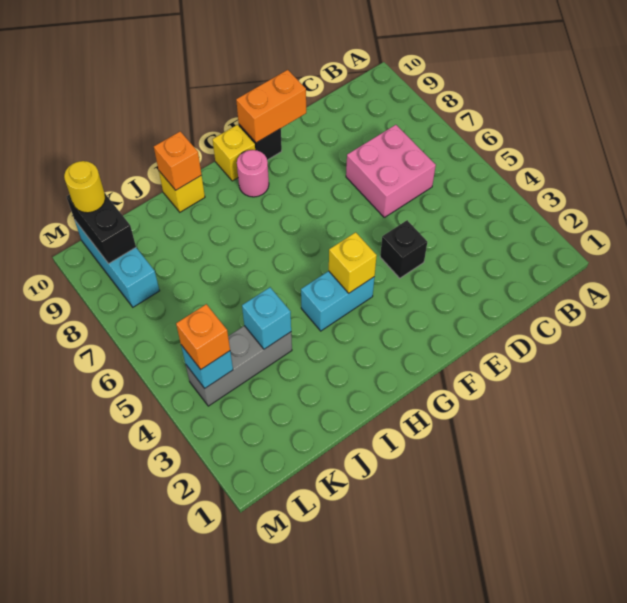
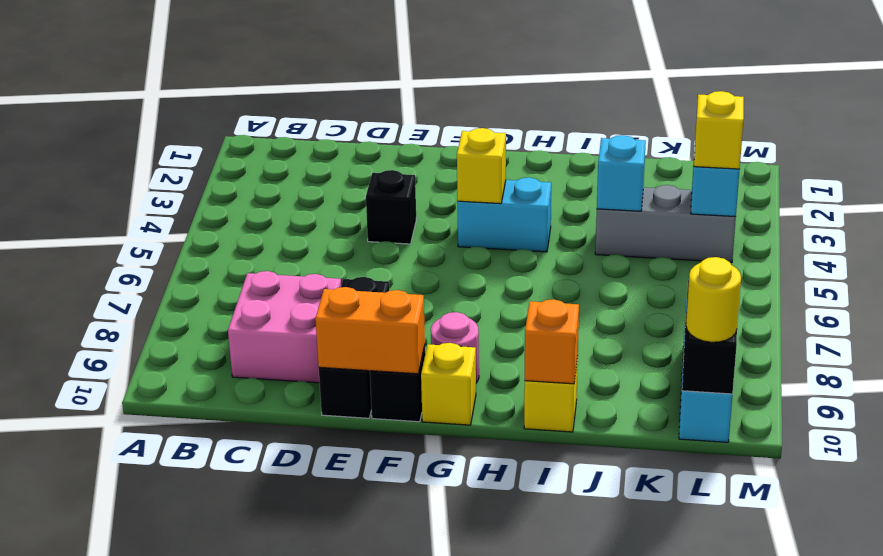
pink brick C6:D7 level 1 -> pink brick C8:D9 level 1
none -> black brick E8:E10 level 1
orange brick L4 level 3 -> yellow brick L4 level 3

